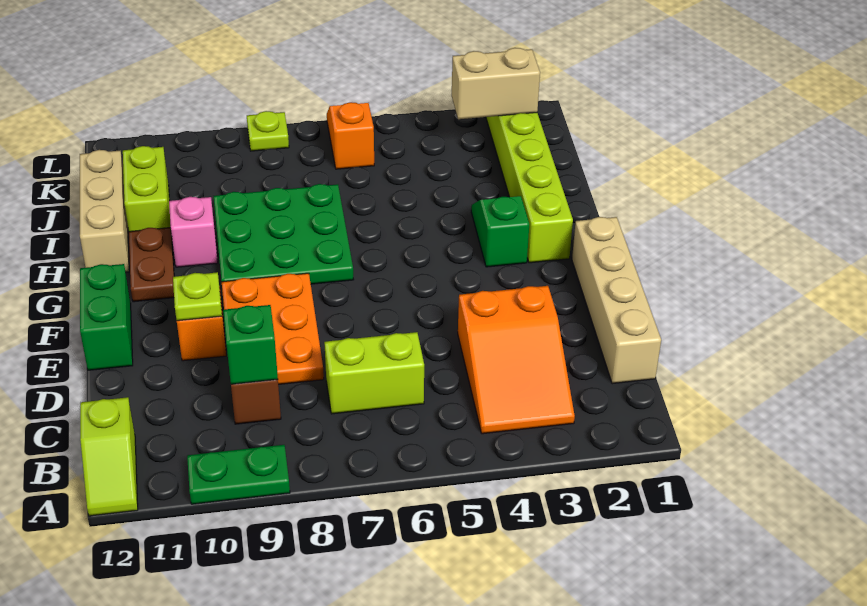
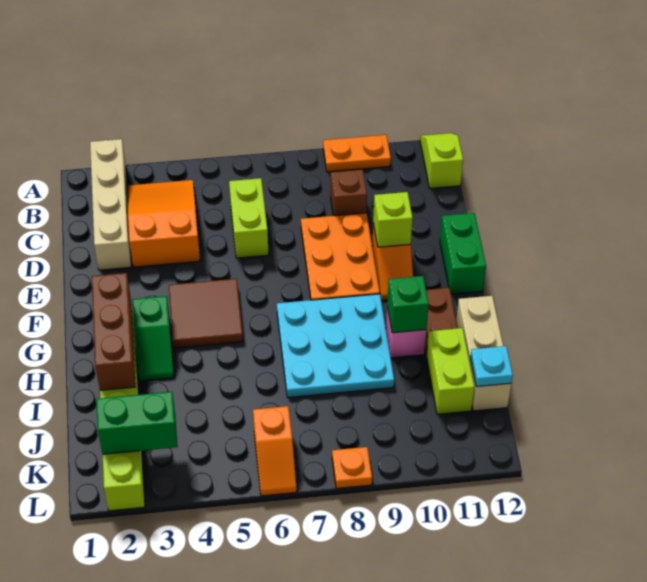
green plate A9:A10 level 1 -> orange plate A9:A10 level 1
tan brick C1:F1 level 1 -> tan brick A2:D2 level 1
lime brick C6:C7 level 1 -> lime brick C6:D6 level 1
green brick C9 level 2 -> green brick H10 level 2
lime plate E10 level 2 -> lime brick E10 level 2
none -> brown tile F4:G5 level 1
none -> brown brick G2:I2 level 2
green plate G7:I9 level 1 -> cyan plate G7:I9 level 1
none -> cyan plate J12 level 2
tan brick K2:K3 level 2 -> green brick K2:K3 level 2
lime plate L8 level 1 -> orange plate L8 level 1

